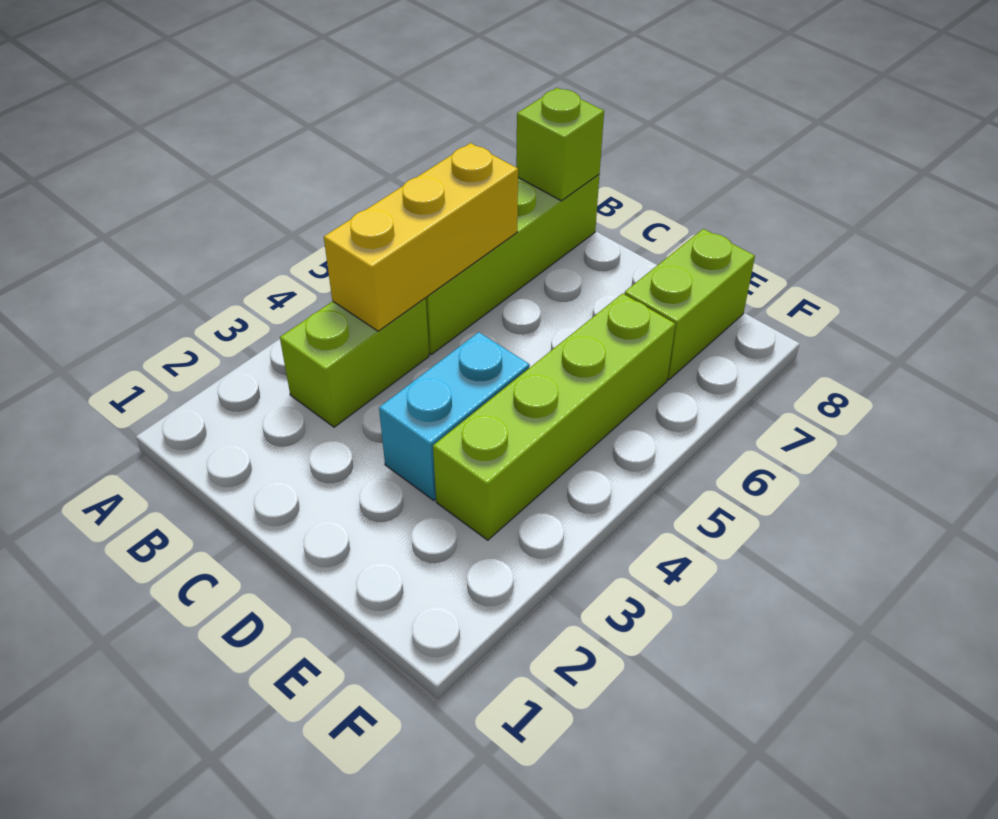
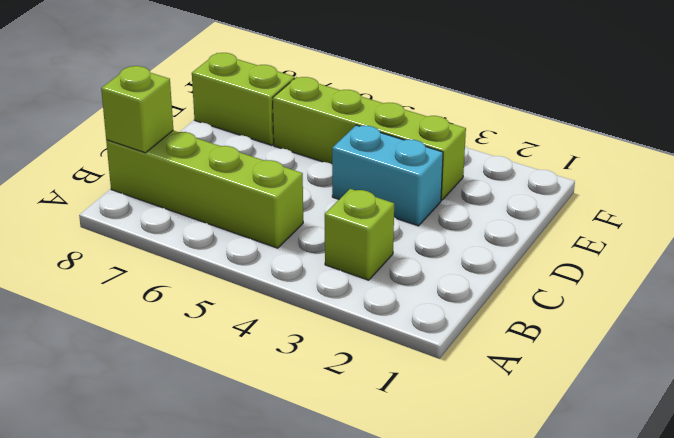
lime brick B3:B4 level 1 -> lime brick B3 level 1
yellow brick B4:B6 level 2 -> none

